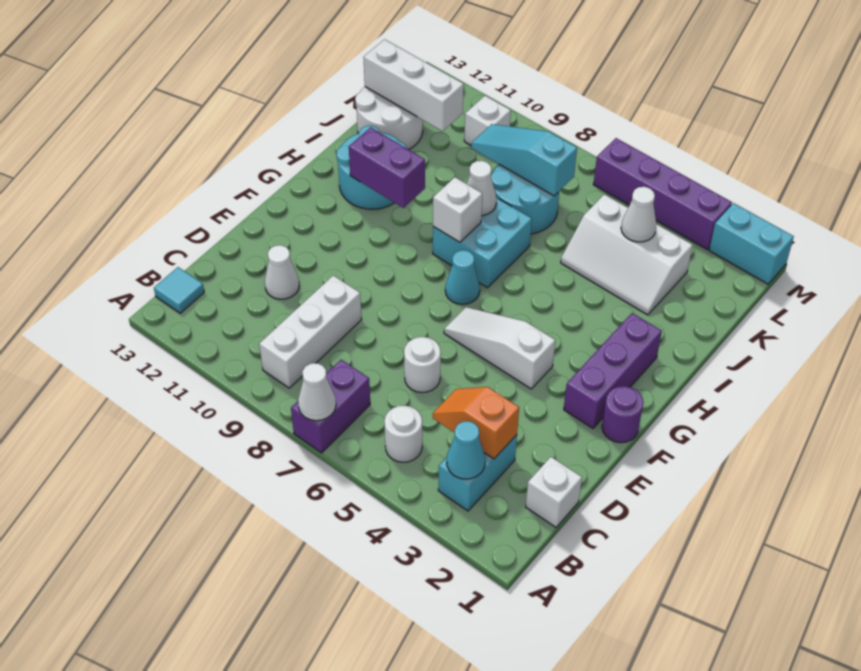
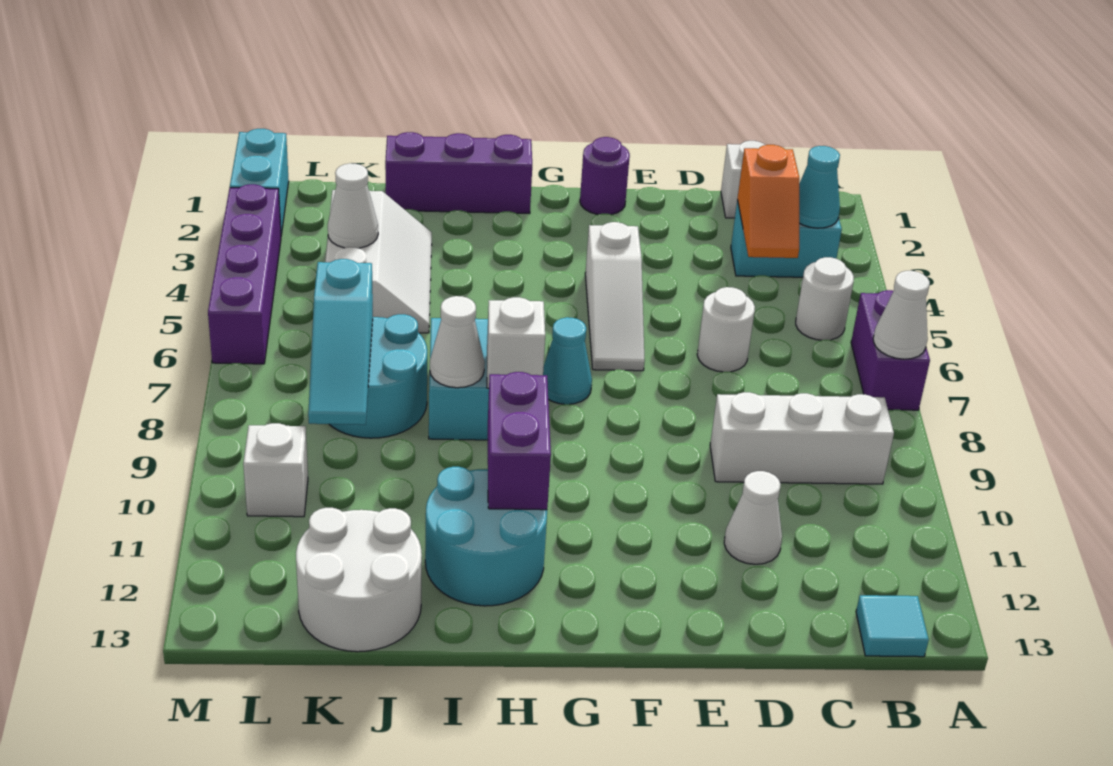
purple brick A7:B7 level 1 -> purple brick A6:A7 level 1
purple brick F2:H2 level 1 -> purple brick H1:J1 level 1
white brick K11:K13 level 2 -> none

